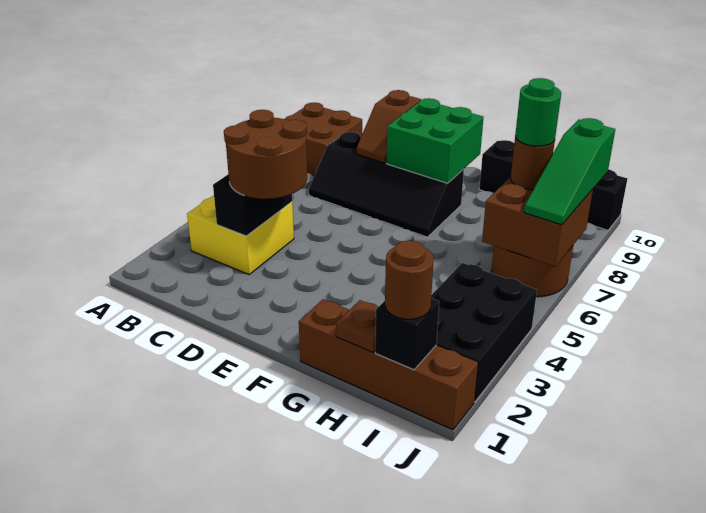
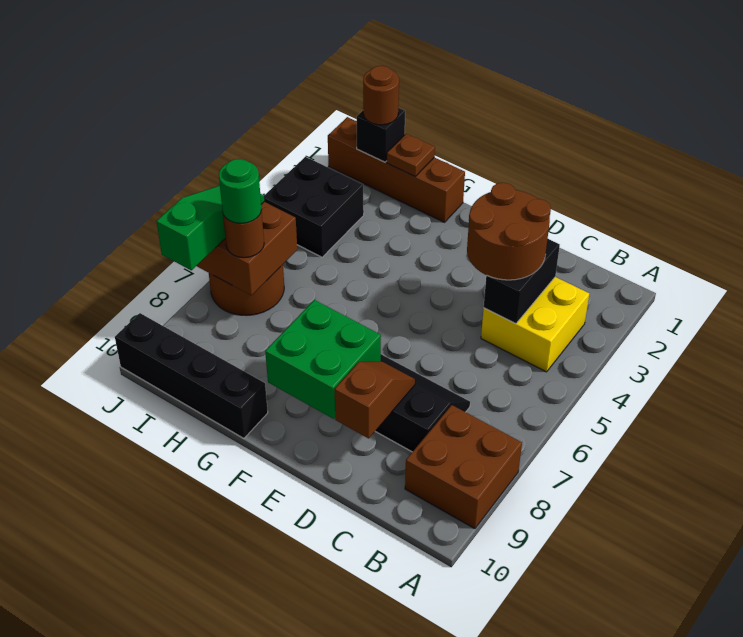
black brick I2:J4 level 1 -> black brick I3:J4 level 1

